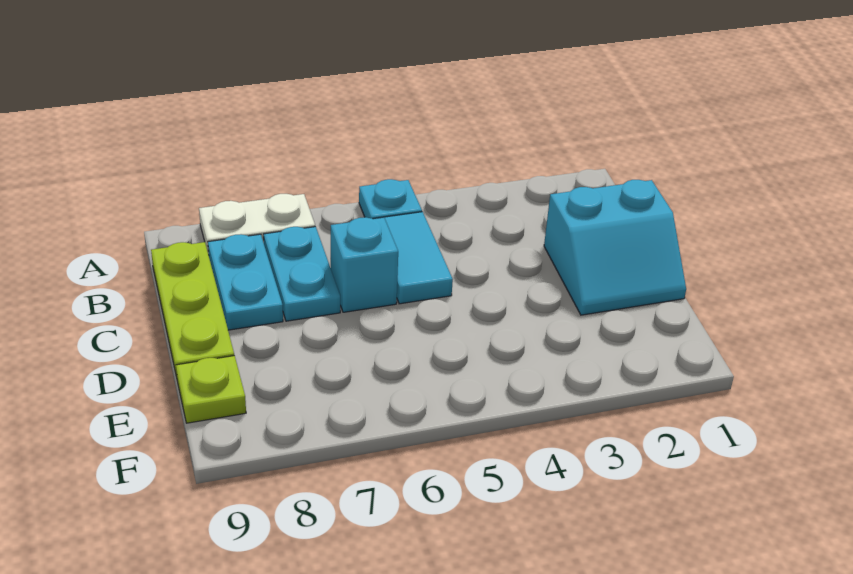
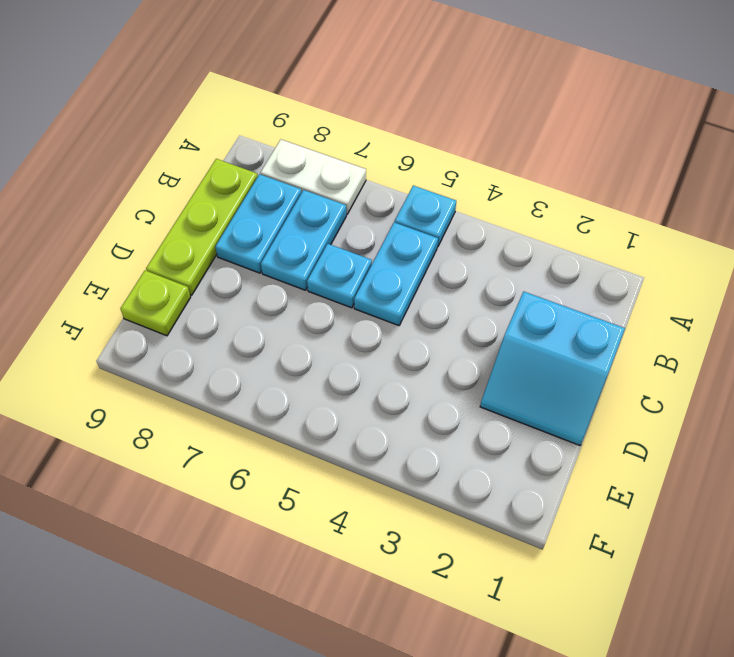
cyan tile B5:C5 level 1 -> cyan plate B5:C5 level 1
cyan brick C6 level 1 -> cyan plate C6 level 1

